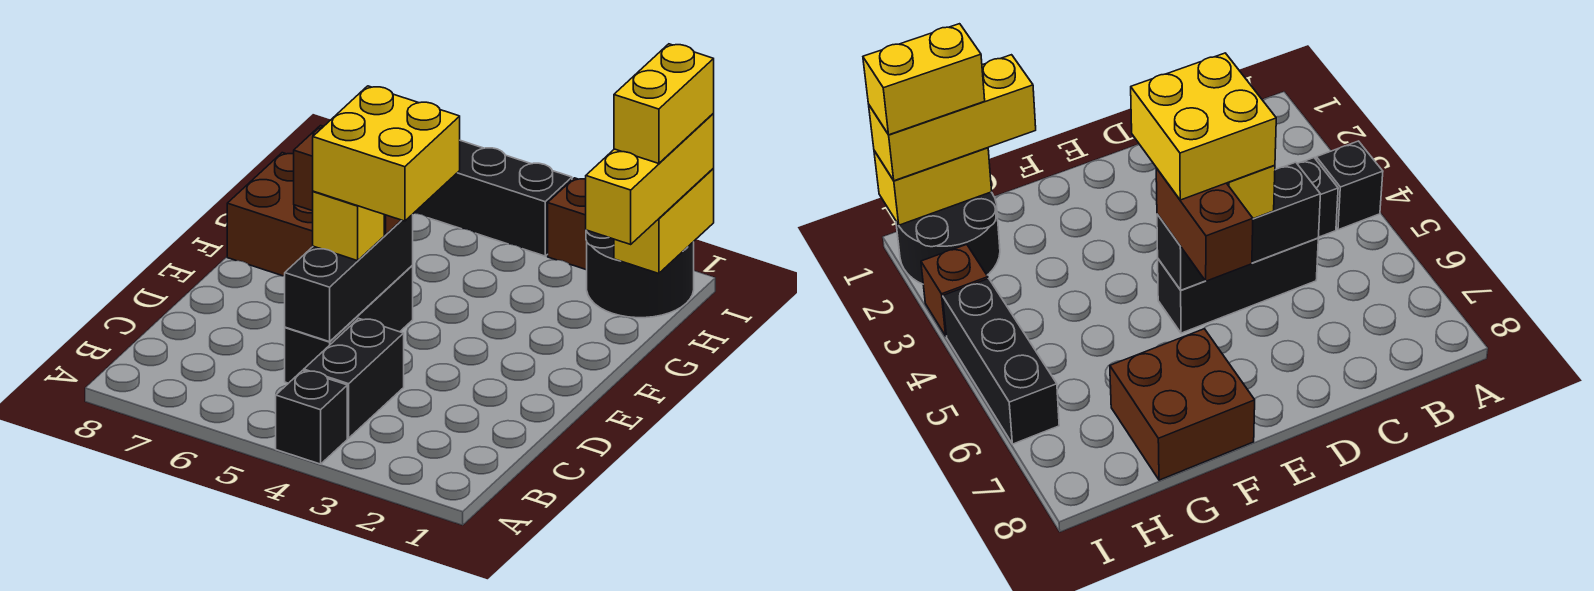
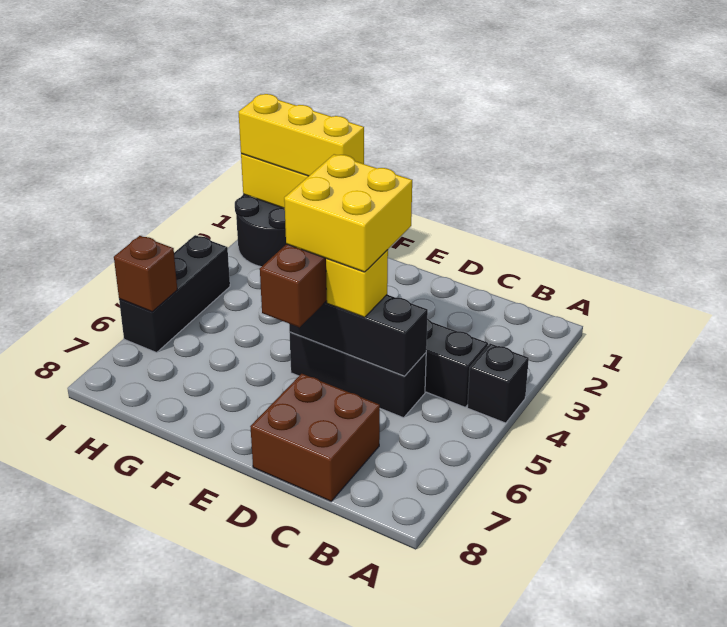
brown brick F7:G8 level 1 -> brown brick C7:D8 level 1
yellow brick H1:I1 level 4 -> none
brown brick I3 level 1 -> brown brick I6 level 2

